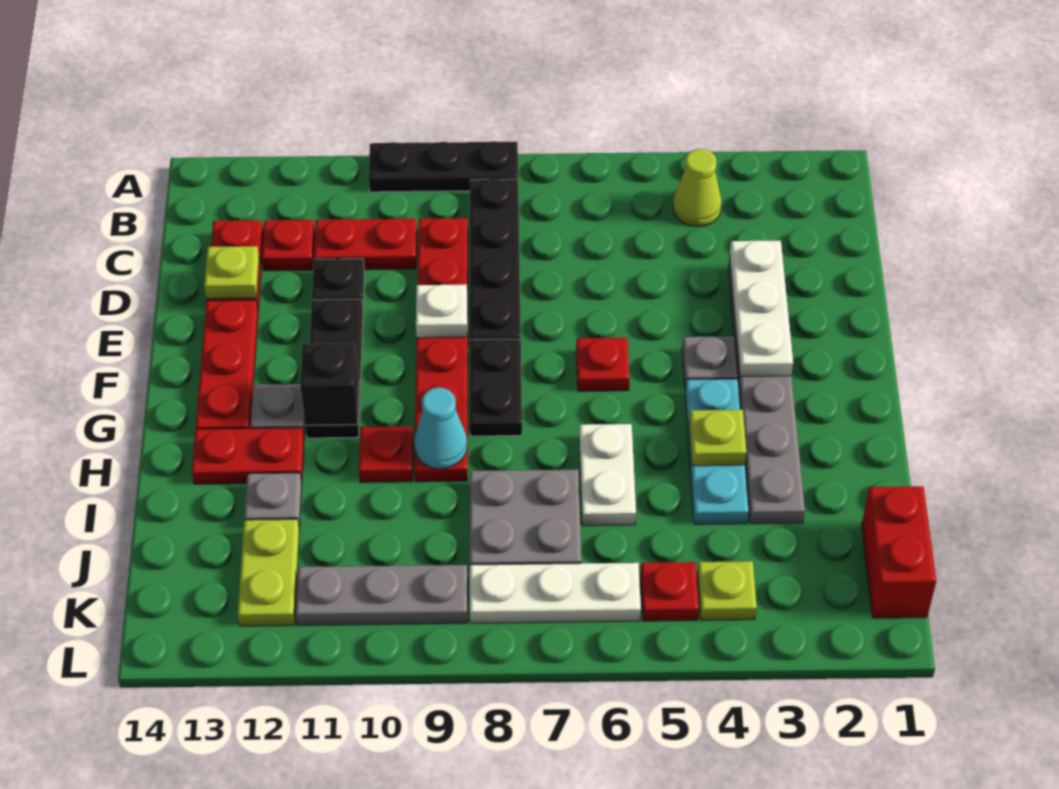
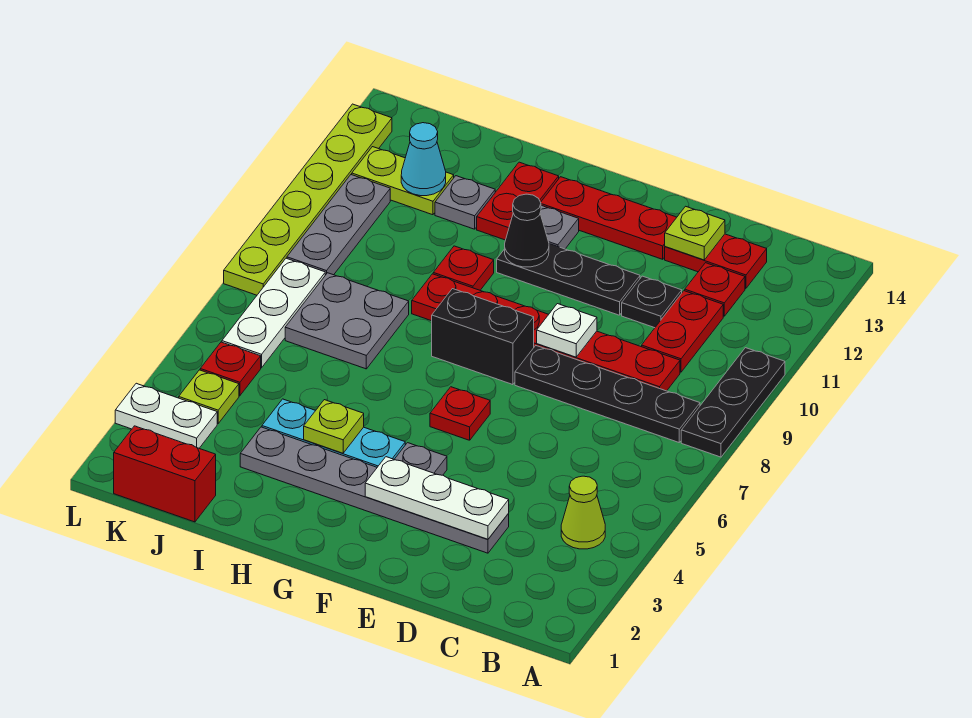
black plate F8:G8 level 1 -> black brick F8:G8 level 1
black brick G11 level 2 -> black cone G11 level 2
white plate H6:I6 level 1 -> white plate K3:L3 level 1
cyan cone H9 level 2 -> cyan cone J12 level 2
none -> lime plate L8:L13 level 1

